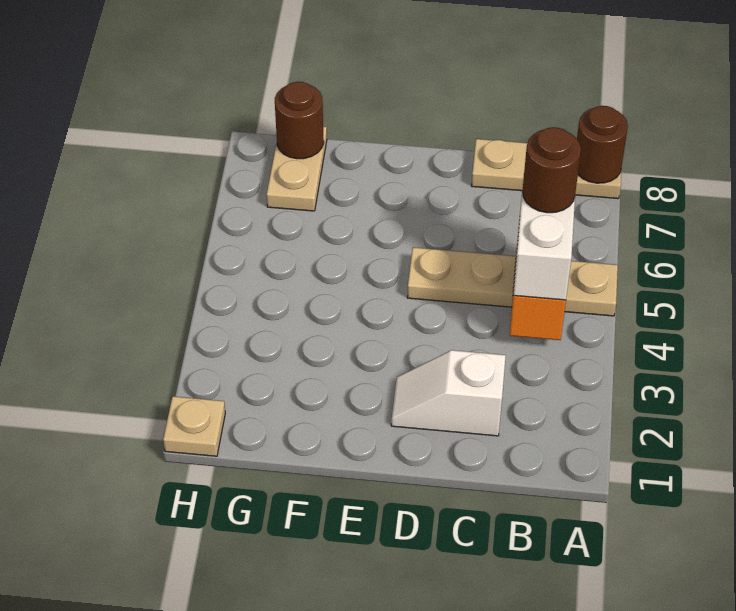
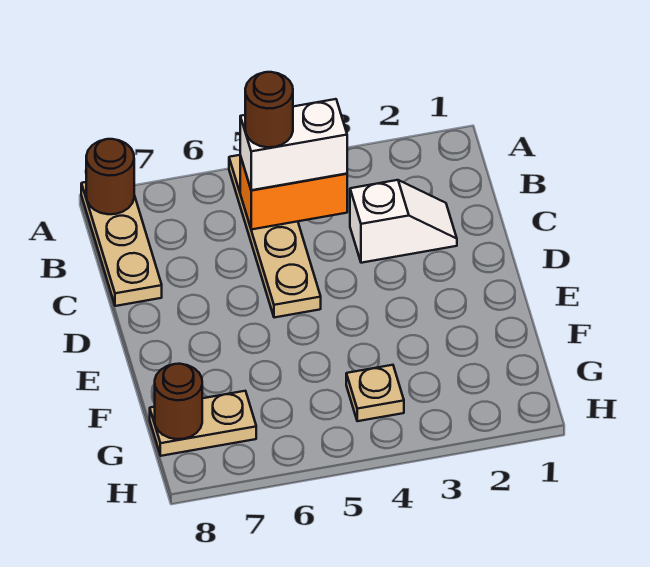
white slope C2:D2 level 1 top C -> white slope C2:C3 level 1 top 3
tan plate H1 level 1 -> tan plate G4 level 1

